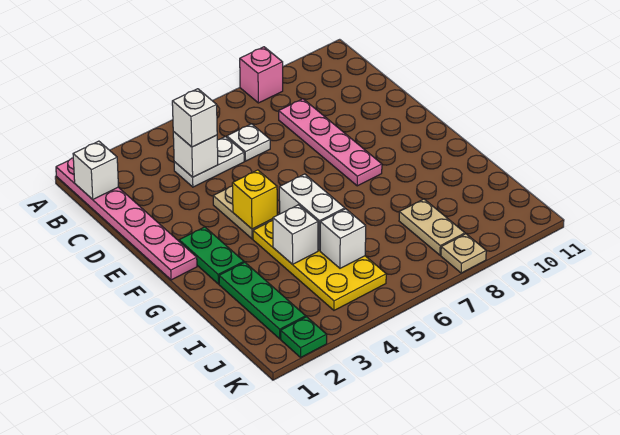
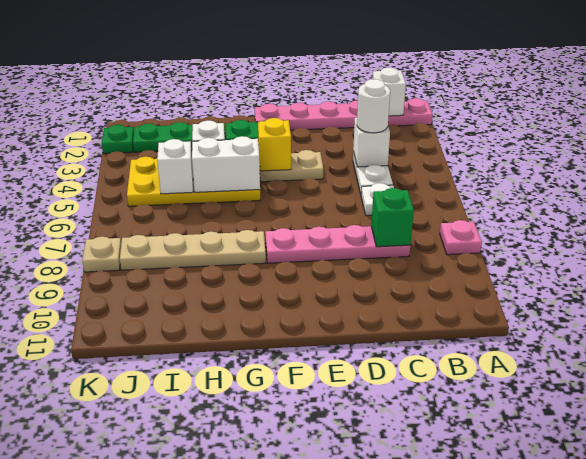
pink brick A8 level 1 -> pink plate A8 level 1
white brick C4 level 3 -> white round brick C4 level 3
none -> green brick C8 level 2
tan plate I8:J8 level 1 -> tan plate G8:J8 level 1

